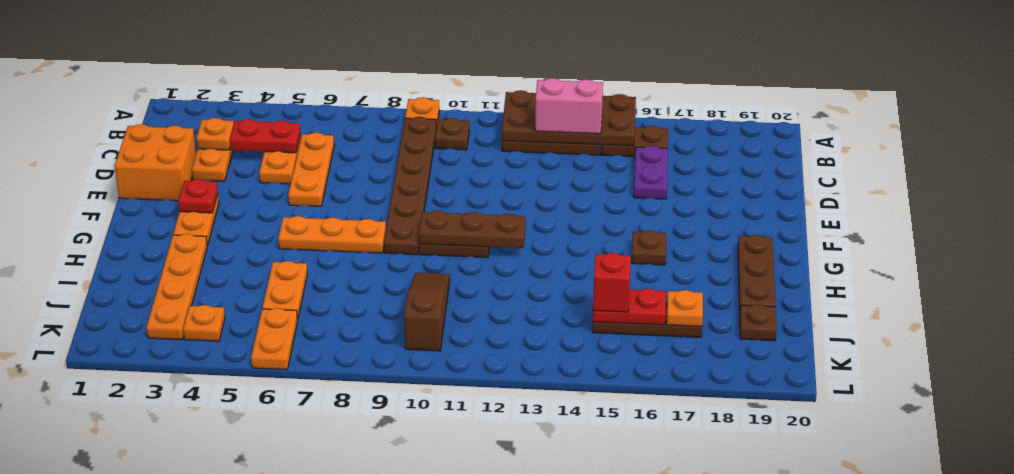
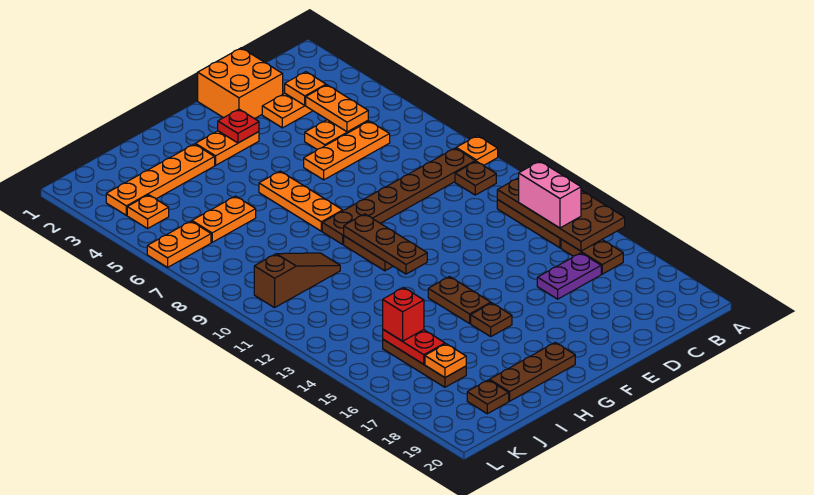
red plate C4:C5 level 2 -> orange plate C4:C5 level 2
none -> brown plate G14:G15 level 1

